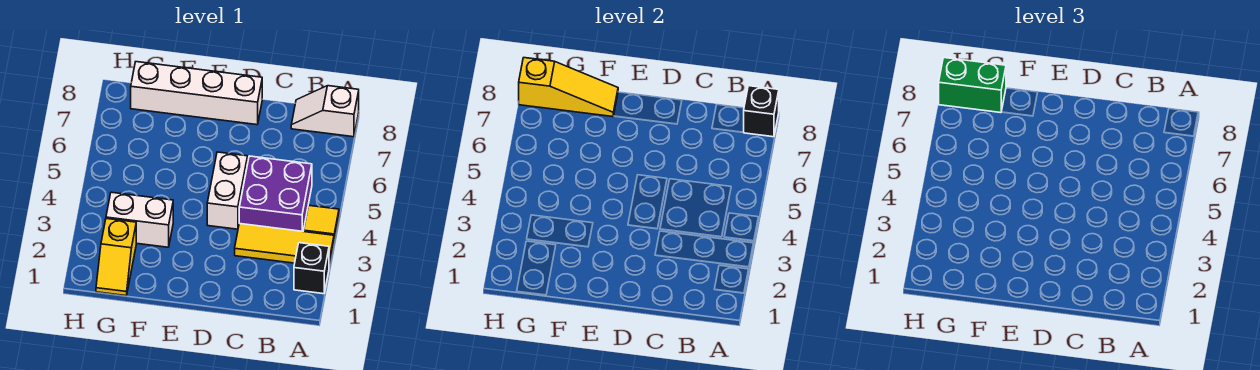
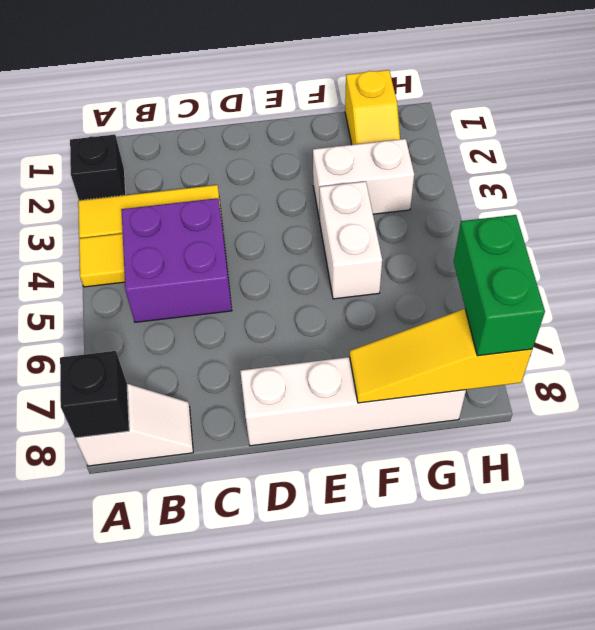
white brick D4:D5 level 1 -> white brick F4:F5 level 1
yellow slope G1:G2 level 1 top 2 -> yellow slope G1:G2 level 1 top 1
green brick G8:H8 level 3 -> green brick H7:H8 level 3

